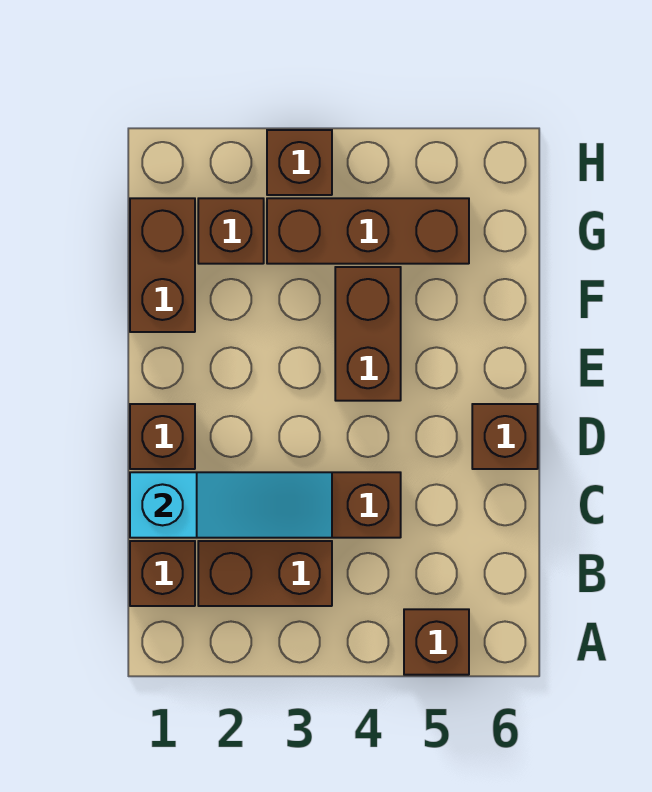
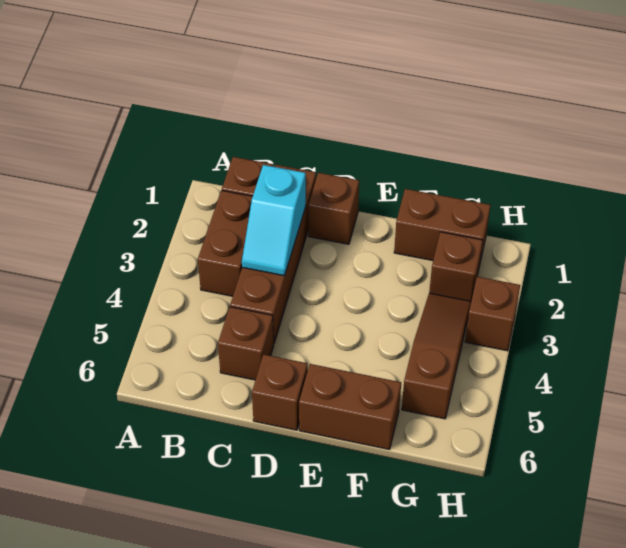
brown brick A5 level 1 -> brown brick C5 level 1
cyan slope C1:C3 level 2 top 1 -> cyan slope C2:C3 level 2 top 2
brown brick E4:F4 level 1 -> brown brick E6:F6 level 1
brown brick G3:G5 level 1 -> brown slope G3:G5 level 1 top 5

